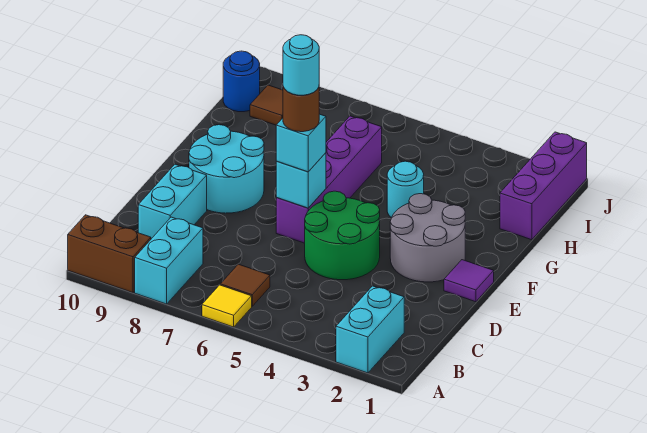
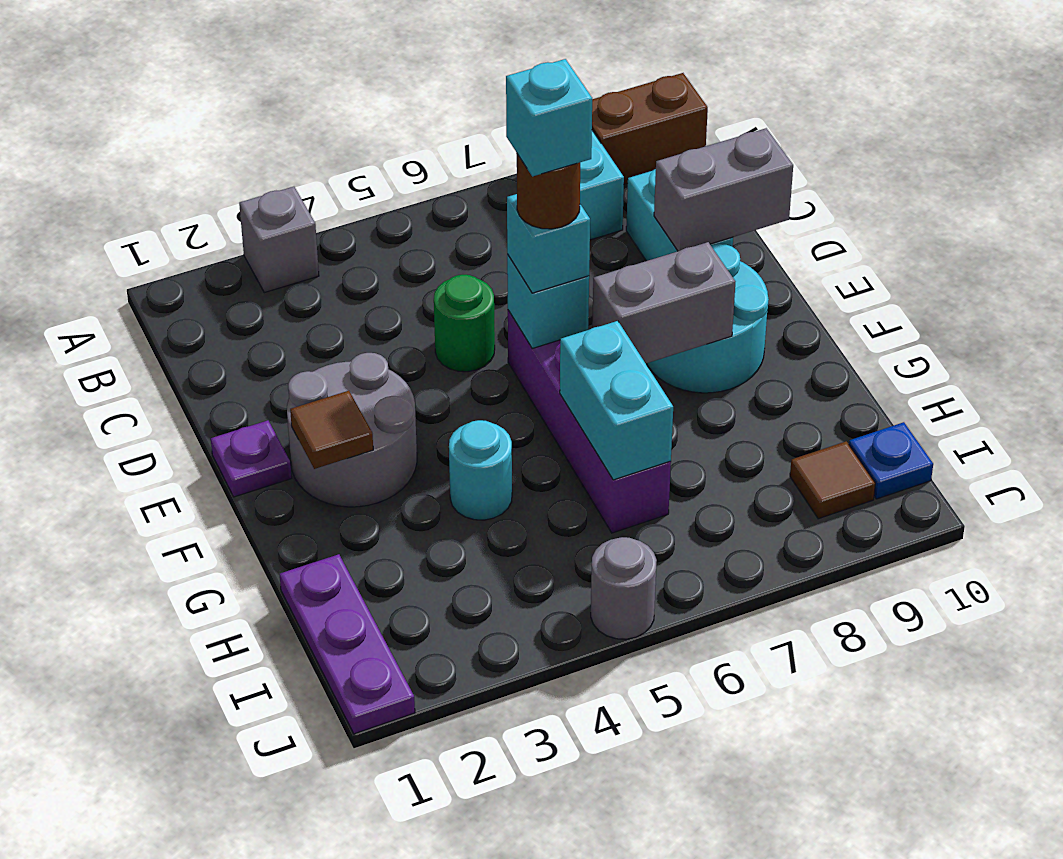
cyan brick A2:B2 level 1 -> cyan brick G6:H6 level 2
none -> grey brick A3 level 1
yellow tile A6 level 1 -> none
brown tile B6 level 1 -> brown tile F2 level 2
green round brick D4:E5 level 1 -> green round brick D5 level 1
none -> grey brick D9:D10 level 2
purple tile E1 level 1 -> purple plate E1 level 1
cyan round brick E6 level 5 -> cyan brick E6 level 5
none -> grey brick F7:F8 level 2
purple brick H1:J1 level 1 -> purple plate H1:J1 level 1
blue round brick I10 level 1 -> blue plate I10 level 1
none -> grey round brick J5 level 1

